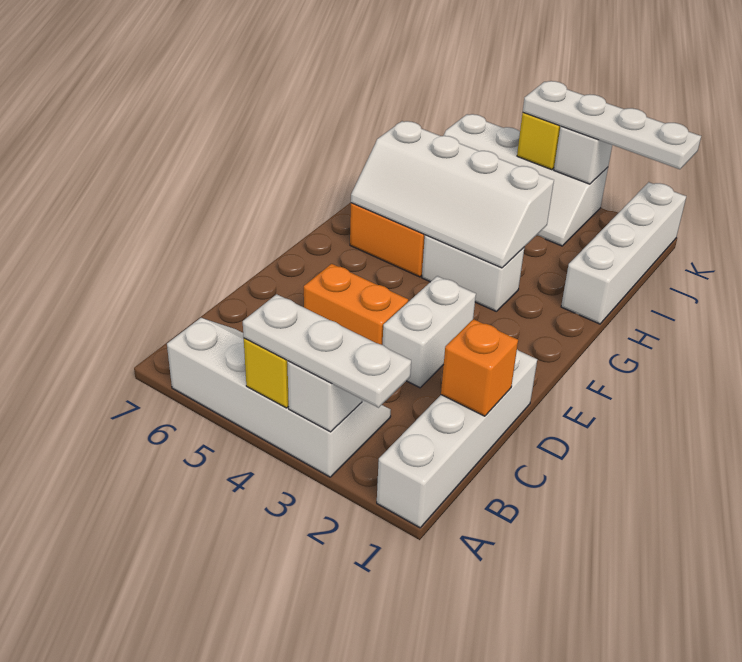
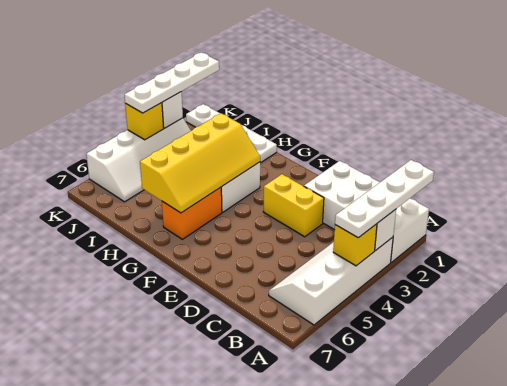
white brick A1:D1 level 1 -> white brick A1:D2 level 1
white plate A2:A4 level 3 -> white plate A1:A4 level 3
orange brick C1 level 2 -> none
white brick D3:E3 level 1 -> yellow brick D3:E3 level 1
orange brick D4:D5 level 1 -> none
white slope G3:H6 level 2 top H -> yellow slope G3:H6 level 2 top H
white brick H1:K1 level 1 -> white plate H1:K1 level 1

